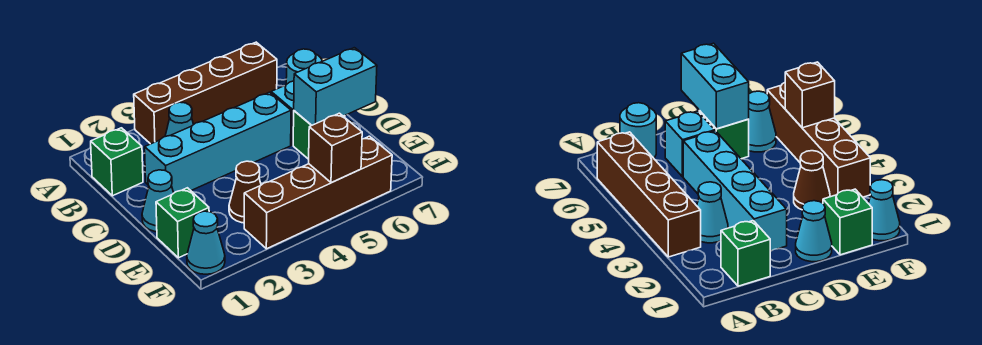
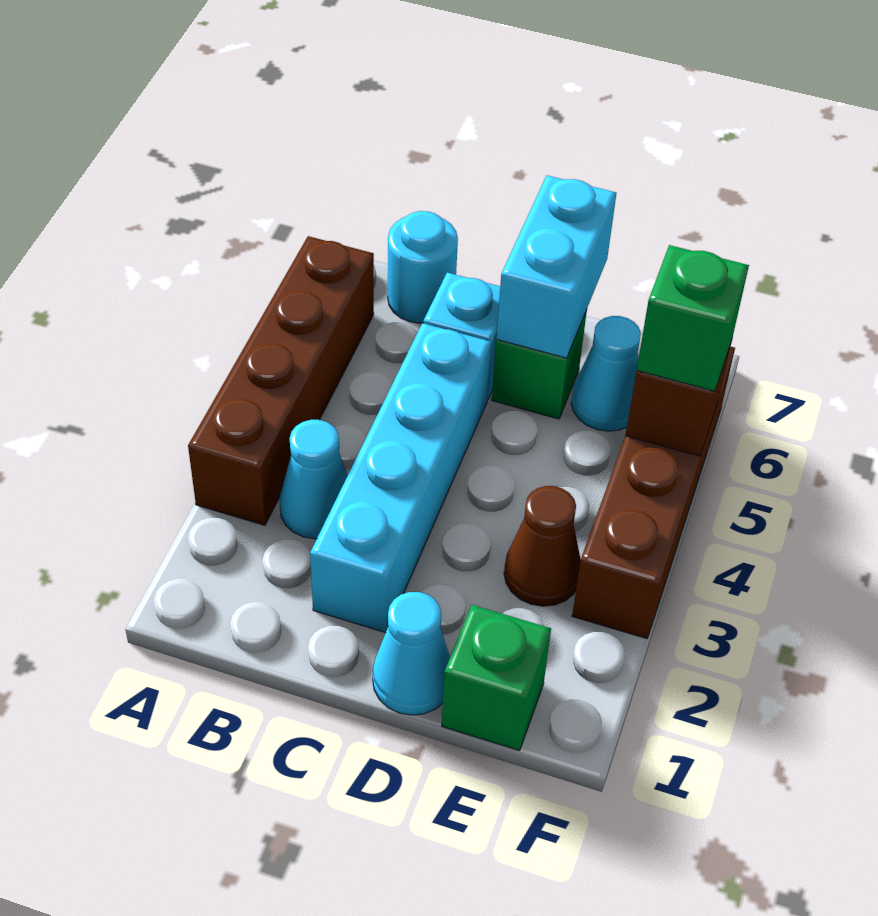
green brick B1 level 1 -> green brick F5 level 3
cyan cone F1 level 1 -> none

